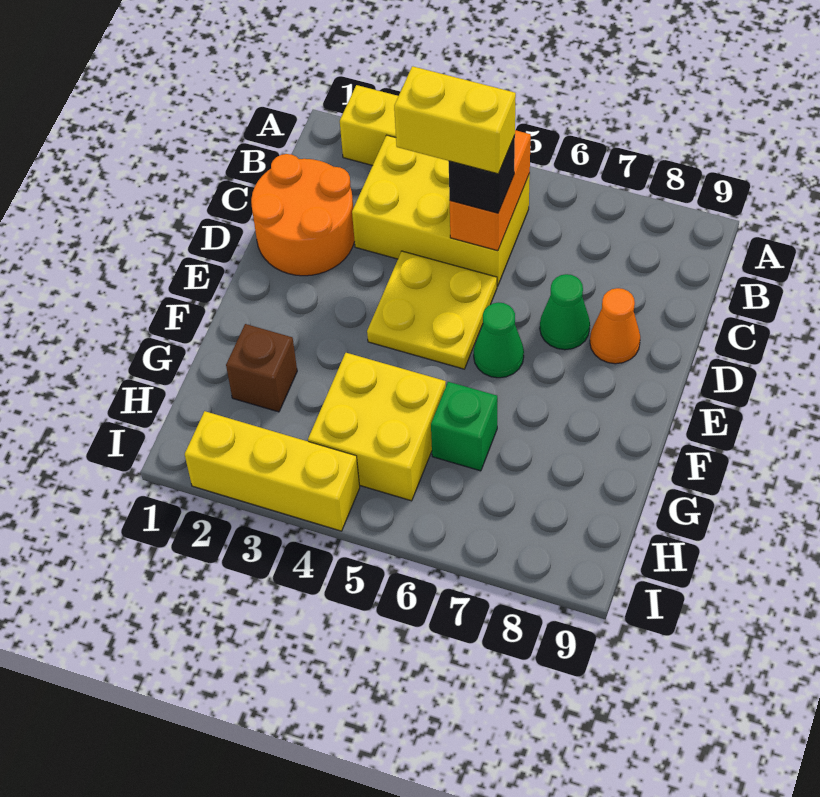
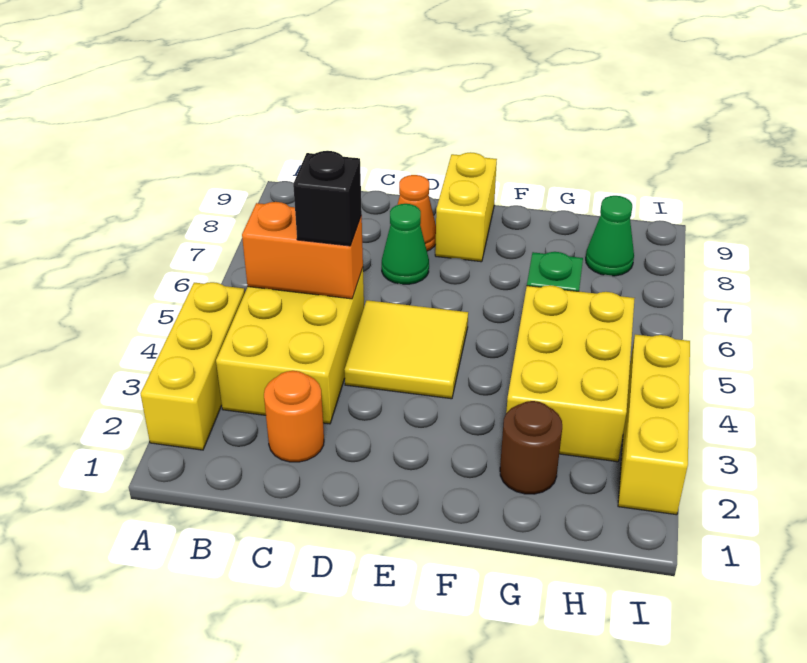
orange round brick C1:D2 level 1 -> orange round brick C2 level 1
yellow brick C4:C5 level 4 -> yellow brick E8:E9 level 1
yellow plate D4:E5 level 1 -> yellow tile D4:E5 level 1
green cone E6 level 1 -> green cone H8 level 1
brown brick G2 level 1 -> brown round brick G2 level 1
yellow brick G4:H5 level 1 -> yellow brick G3:H5 level 1

